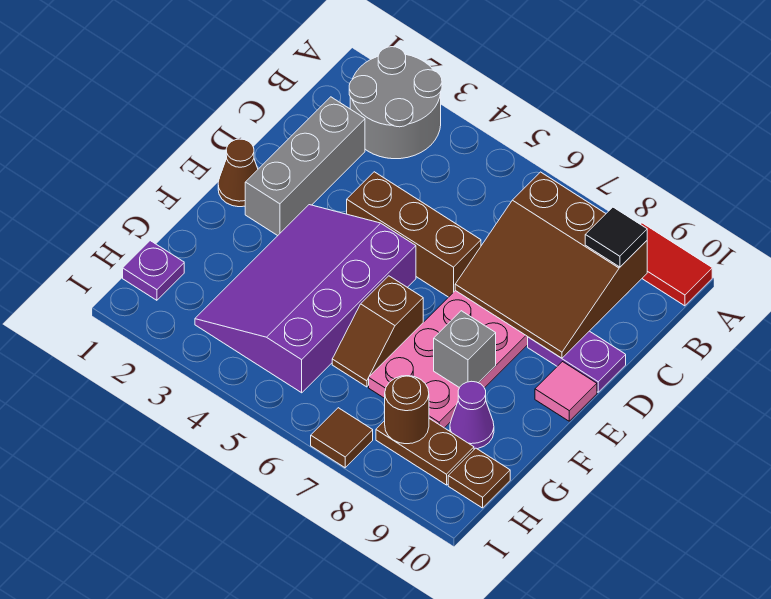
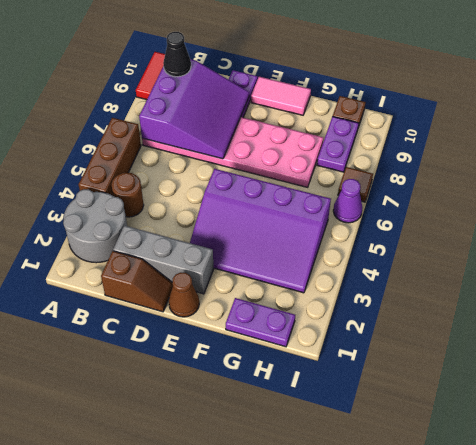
brown slope B7:D9 level 2 top B -> purple slope B7:D9 level 2 top B
black tile B9 level 3 -> black cone B9 level 3
brown brick D4:D6 level 1 -> brown brick A4:A6 level 1
pink tile E10 level 1 -> pink tile E10:F10 level 1
brown slope F6:G6 level 1 top F -> brown slope C1:D1 level 1 top C
grey brick F8 level 2 -> none
purple cone G9 level 1 -> purple cone I6 level 1
purple plate H1 level 1 -> purple plate G1:H1 level 1
brown plate H8:H9 level 1 -> purple plate H8:H9 level 1
brown round brick H8 level 2 -> brown round brick B4 level 1

